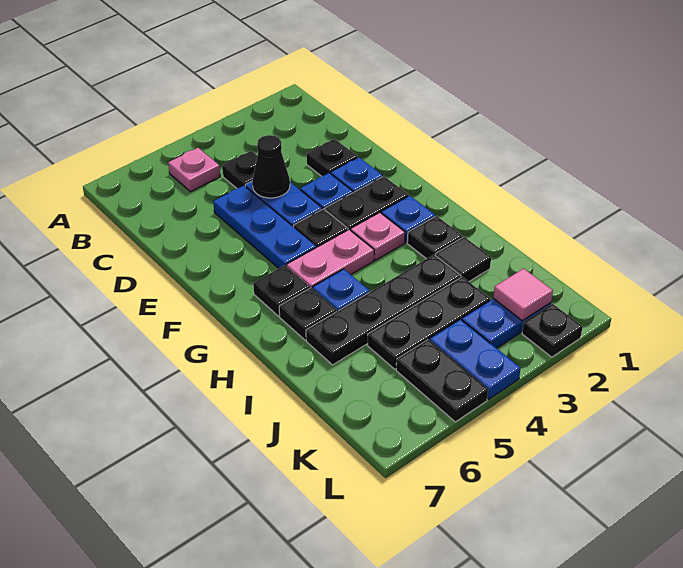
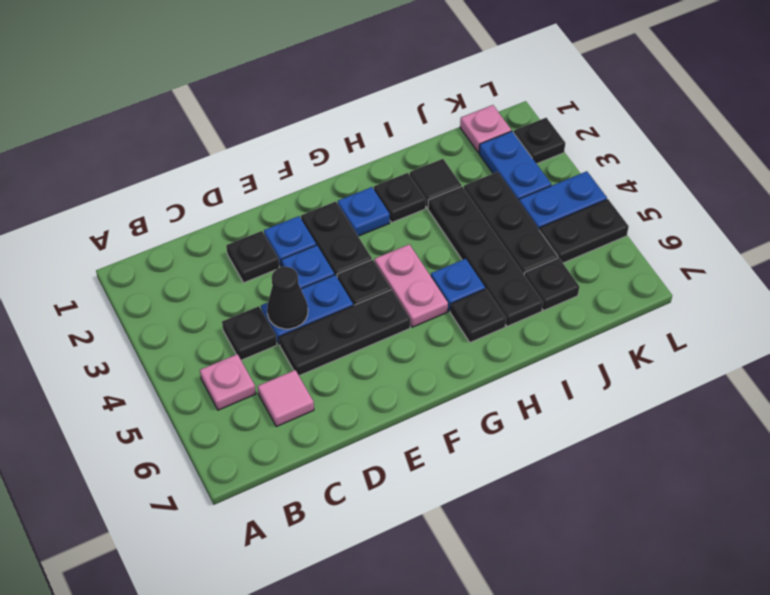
blue plate D5:F5 level 1 -> black plate D5:F5 level 1
pink plate G3 level 1 -> pink plate K1 level 1
black plate G6 level 1 -> black plate J6 level 1
pink tile K2 level 2 -> pink tile C6 level 1

